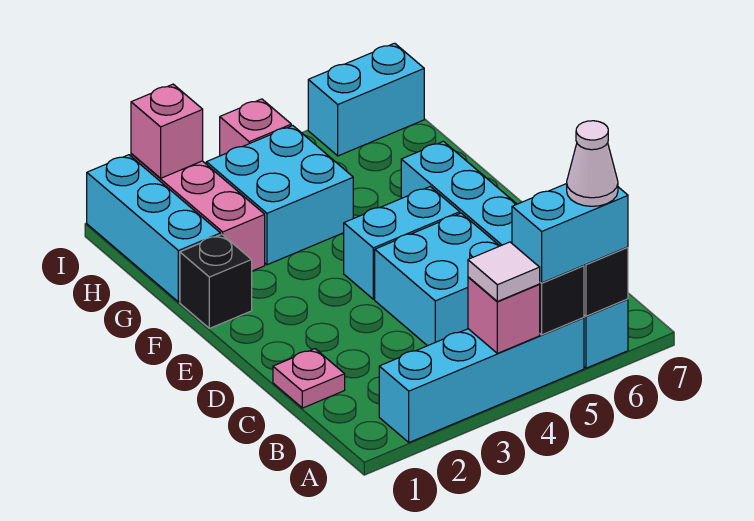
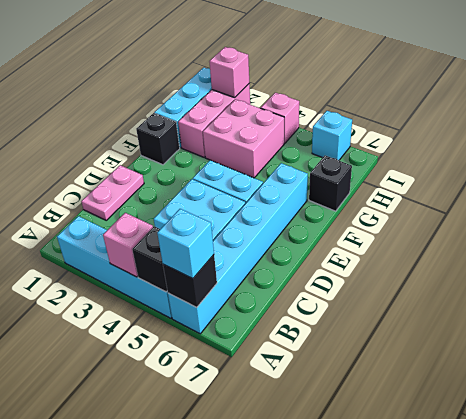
white tile A4 level 3 -> none
cyan brick A5:A6 level 3 -> cyan brick A6 level 3
white cone A6 level 4 -> none
pink plate C1 level 1 -> pink plate C1:D1 level 1
cyan brick G3:H4 level 1 -> pink brick G3:H4 level 1
none -> black brick G7 level 1
cyan brick I6:I7 level 1 -> cyan brick I6 level 1

